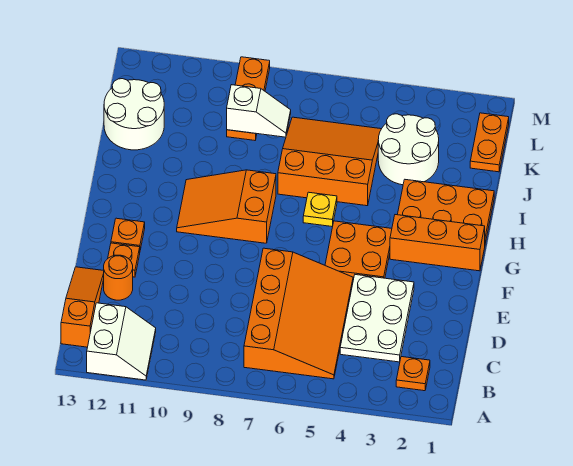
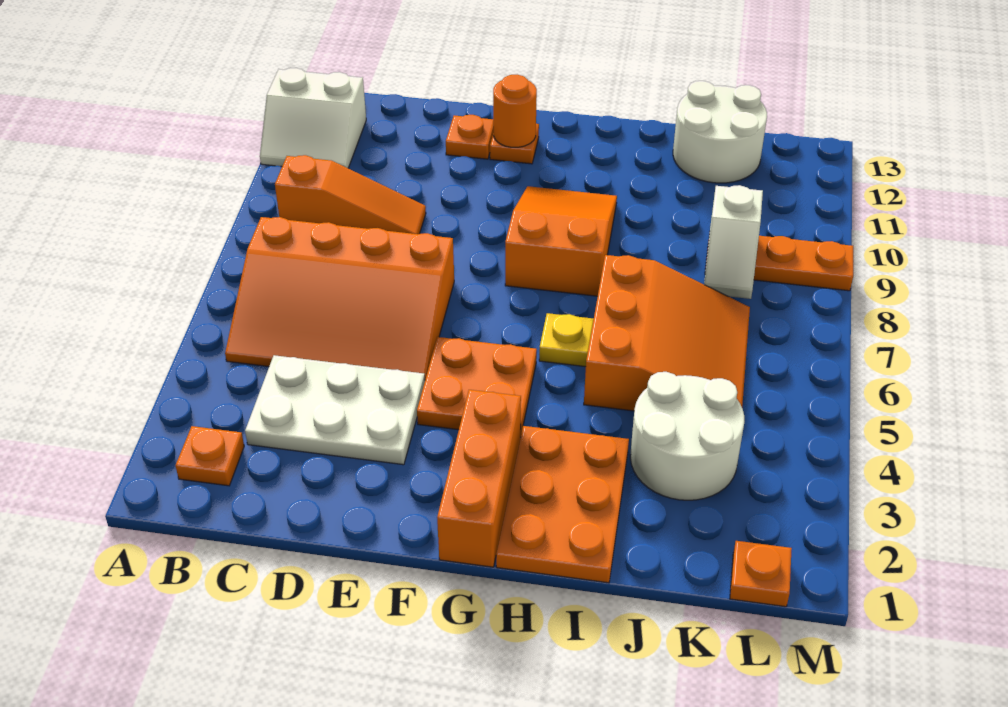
orange slope B13:D13 level 1 top B -> orange slope B9:D9 level 1 top B
orange round brick D12 level 1 -> orange round brick F12 level 2
orange plate K1:L1 level 1 -> orange plate L1 level 1

